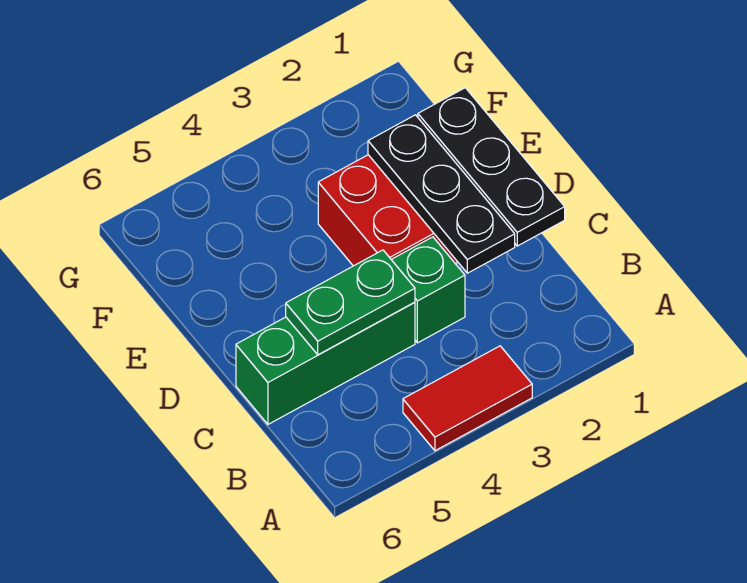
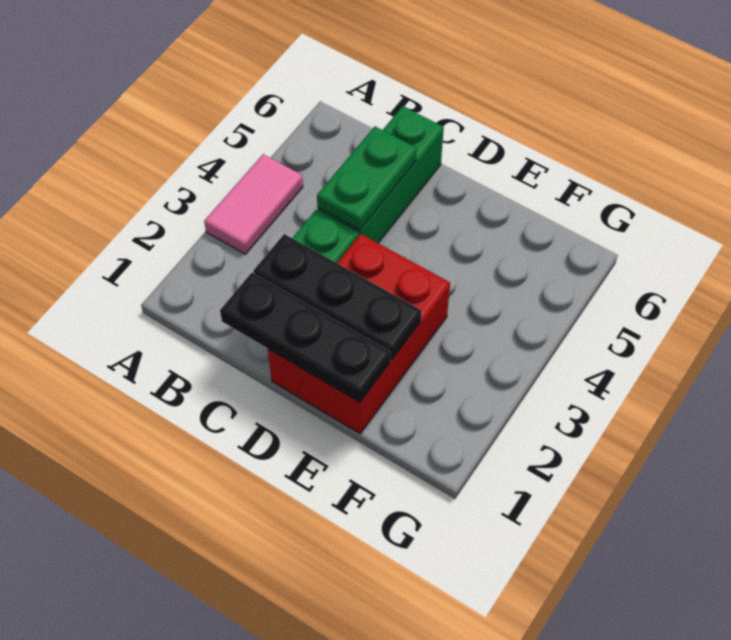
red tile A3:A4 level 1 -> pink tile A3:A4 level 1

